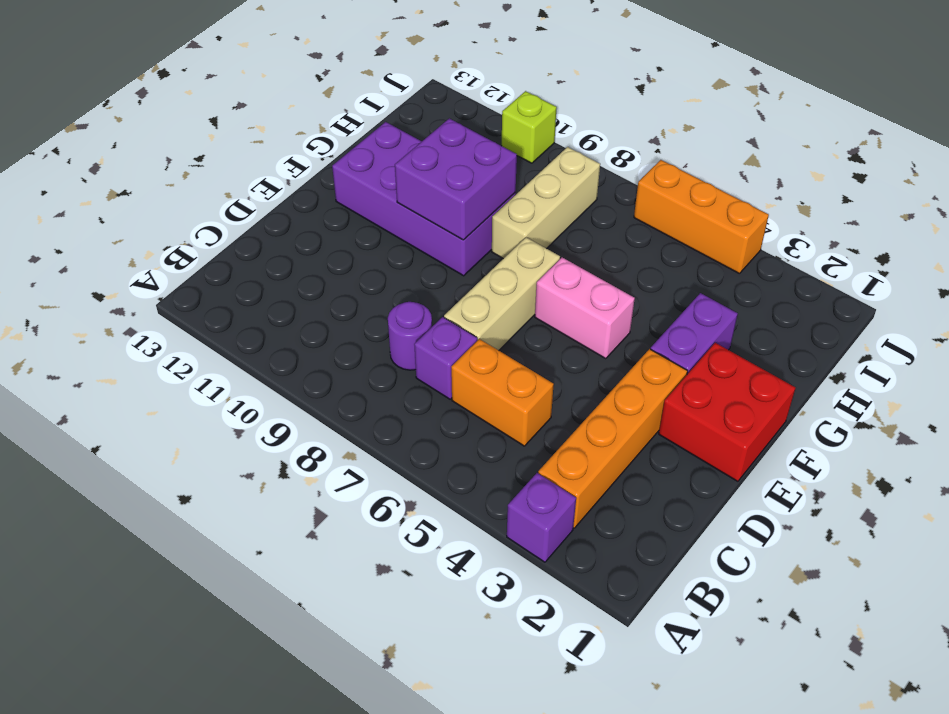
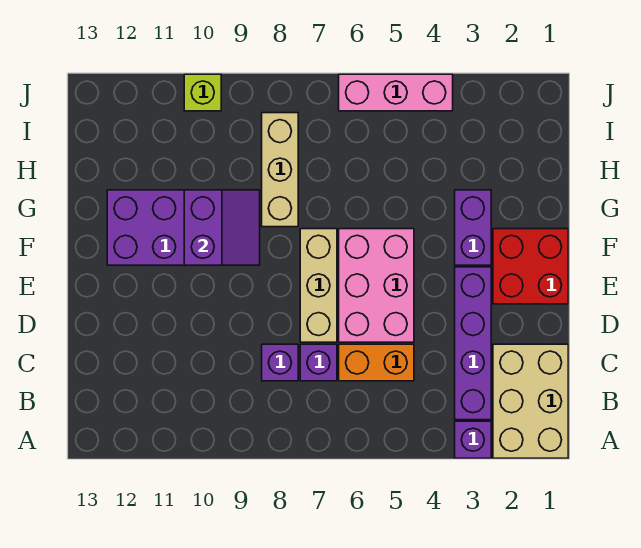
none -> tan brick A1:C2 level 1
orange brick B3:E3 level 1 -> purple brick B3:E3 level 1
purple round brick C8 level 1 -> purple brick C8 level 1
pink brick F5:F6 level 1 -> pink brick D5:F6 level 1
purple brick F9:G10 level 2 -> purple slope F9:G10 level 2 top 10
orange brick J4:J6 level 1 -> pink brick J4:J6 level 1

